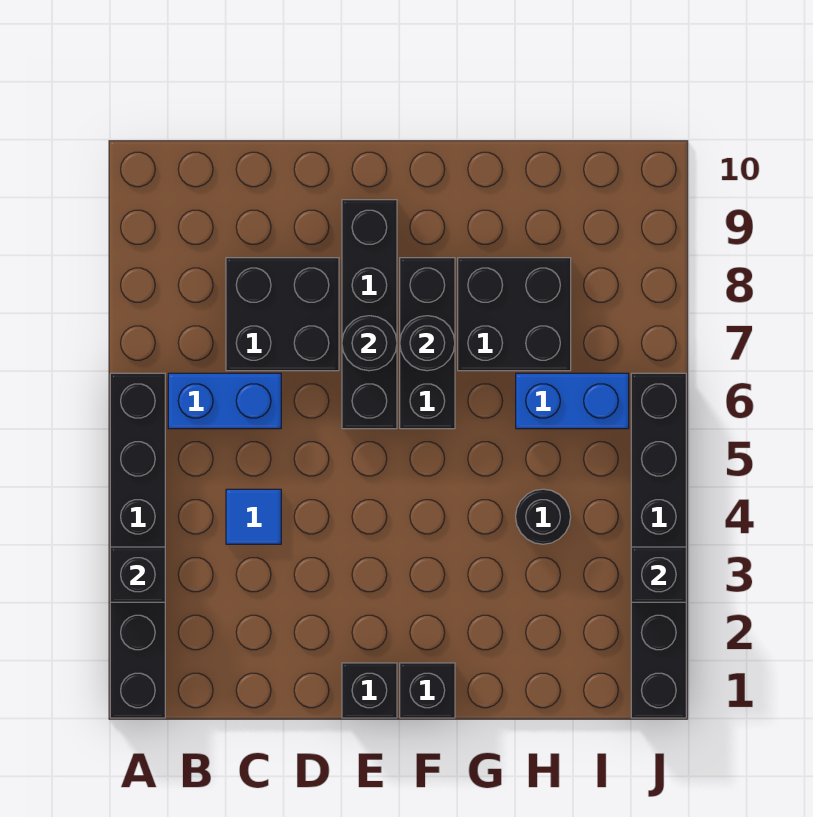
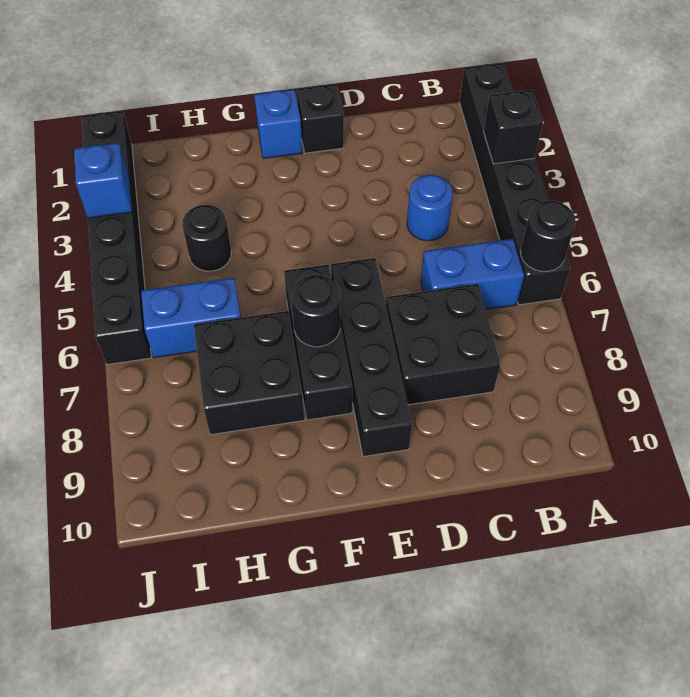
blue tile C4 level 1 -> blue round brick C4 level 1
black round brick E7 level 2 -> black round brick A6 level 2
black brick F1 level 1 -> blue brick F1 level 1
black brick J3 level 2 -> blue brick J3 level 2

